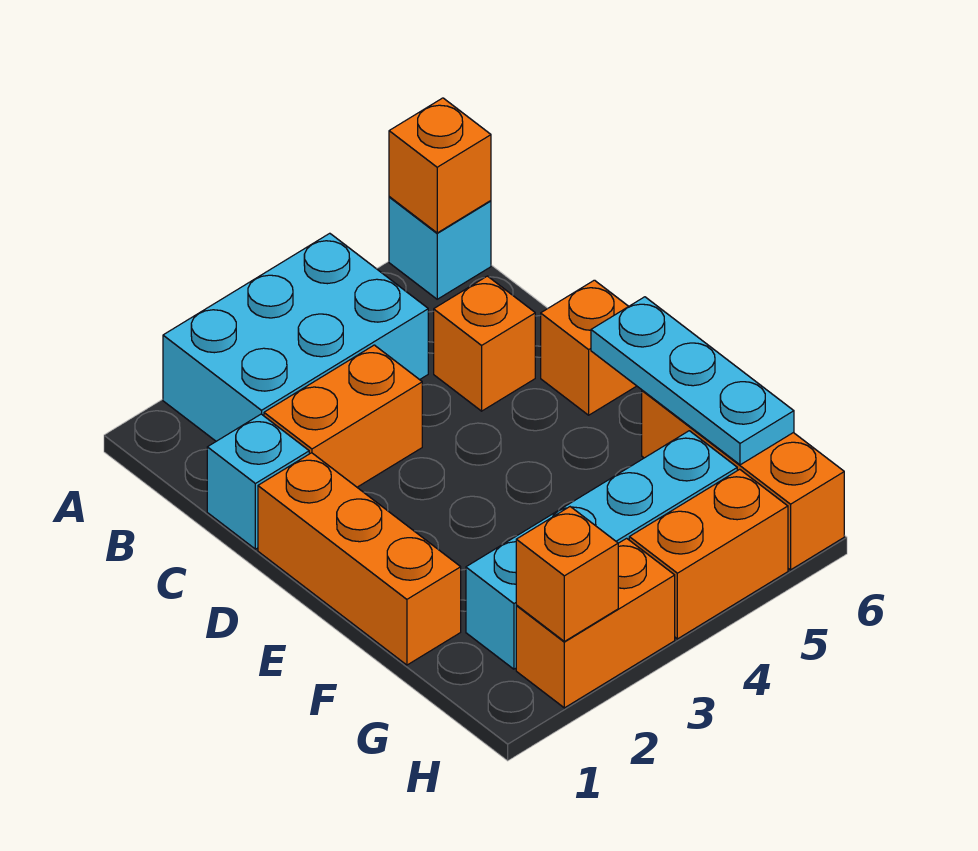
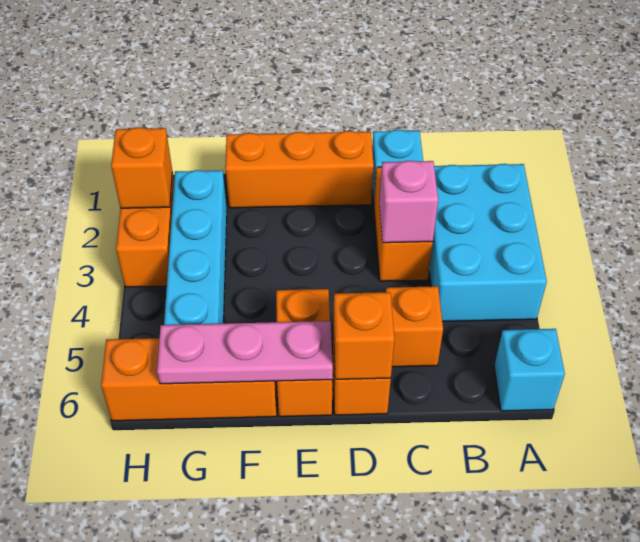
orange brick A6 level 2 -> orange brick D6 level 2
none -> pink brick C3 level 2
cyan plate E6:G6 level 2 -> pink plate E6:G6 level 2
orange brick H4:H5 level 1 -> orange brick E5:E6 level 1

